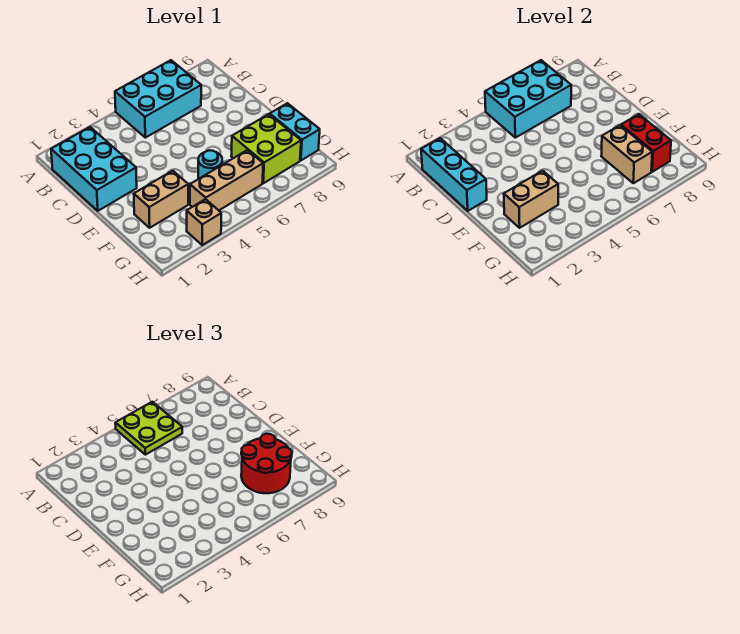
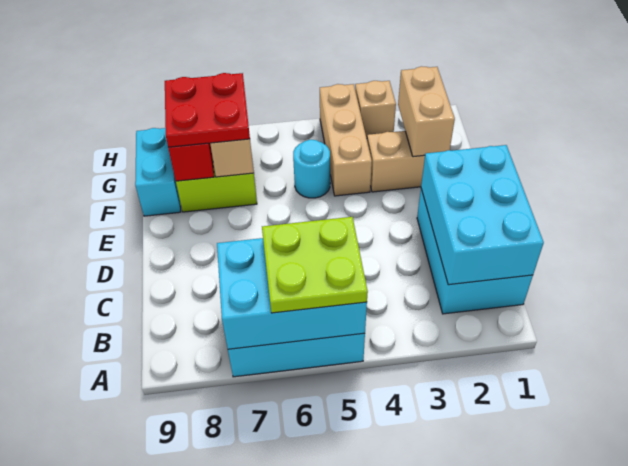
cyan brick B1:D1 level 2 -> cyan brick B1:D2 level 2
tan brick F2:F3 level 2 -> tan brick F2:G2 level 2
red round brick F7:G8 level 3 -> red plate F7:G8 level 3
tan brick G4:G6 level 1 -> tan brick F4:H4 level 1

